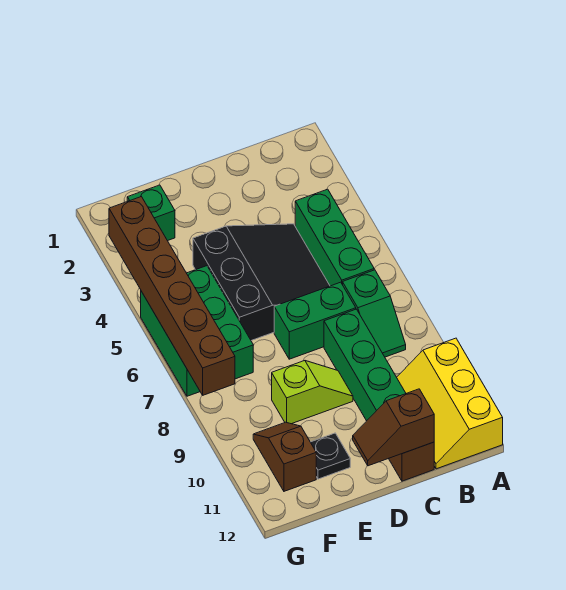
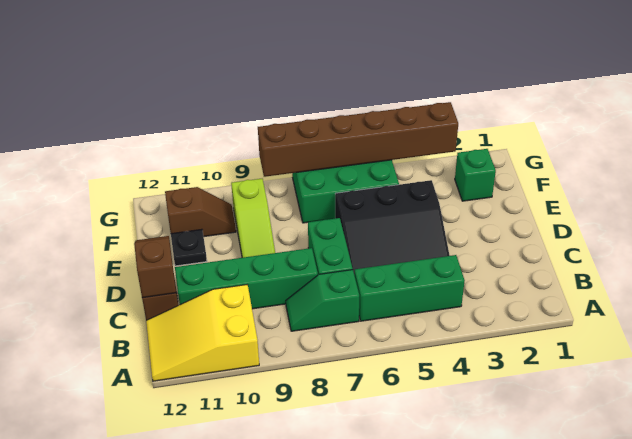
yellow slope A10:B12 level 1 top A -> yellow slope A10:B12 level 1 top 10
lime slope D9:E9 level 1 top E -> lime slope D9:F9 level 1 top F

